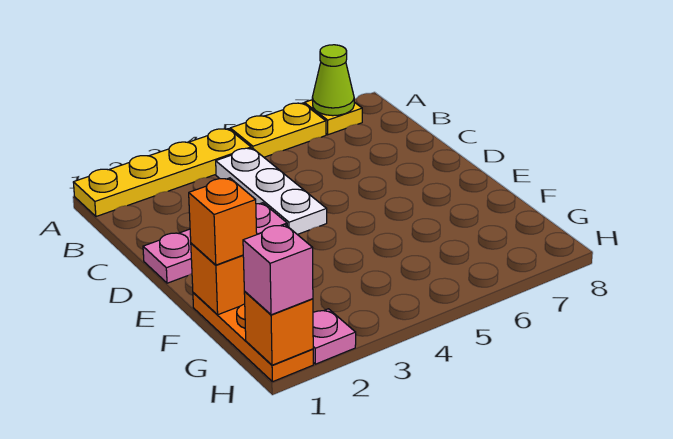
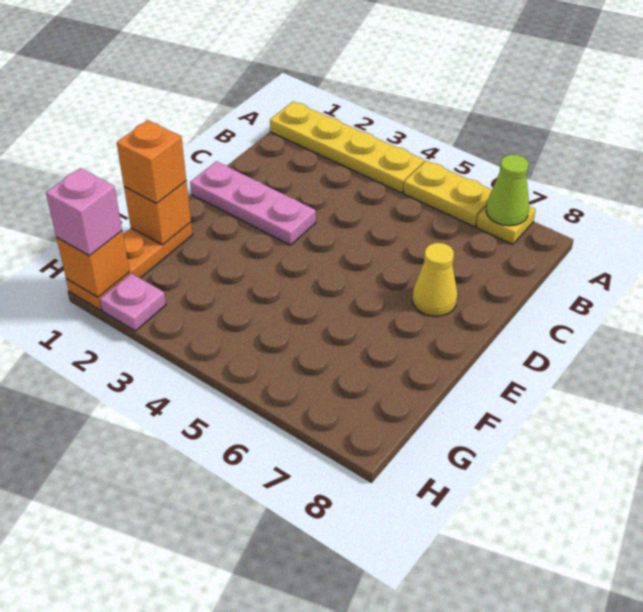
white plate B4:D4 level 1 -> none
none -> yellow cone D7 level 1

